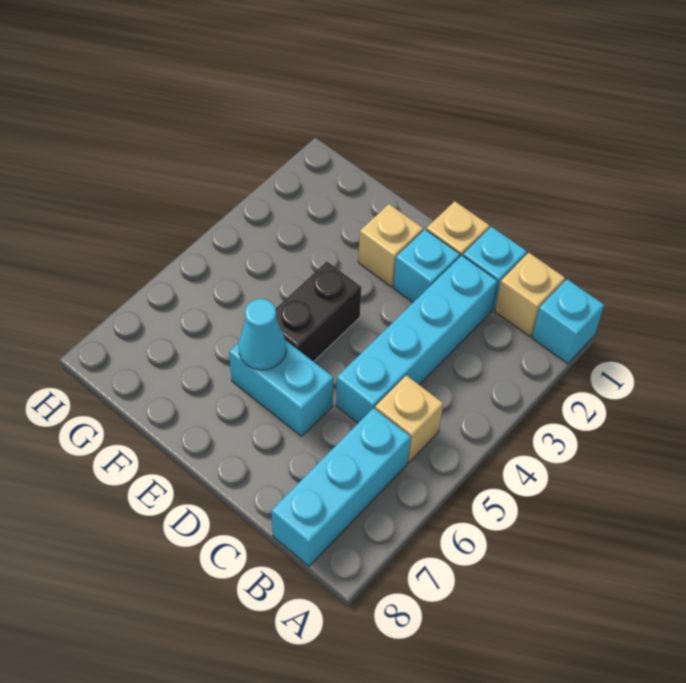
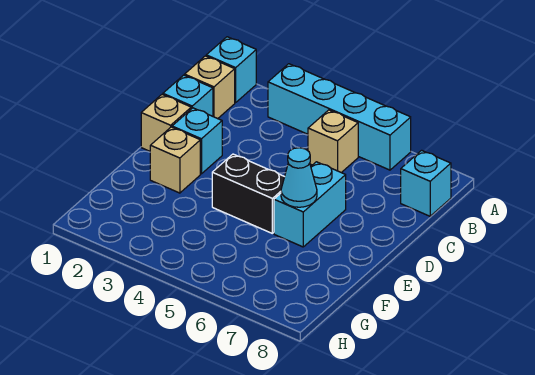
cyan brick B6:B8 level 1 -> cyan brick B8 level 1
cyan brick C2:C5 level 1 -> cyan brick A3:A6 level 1

